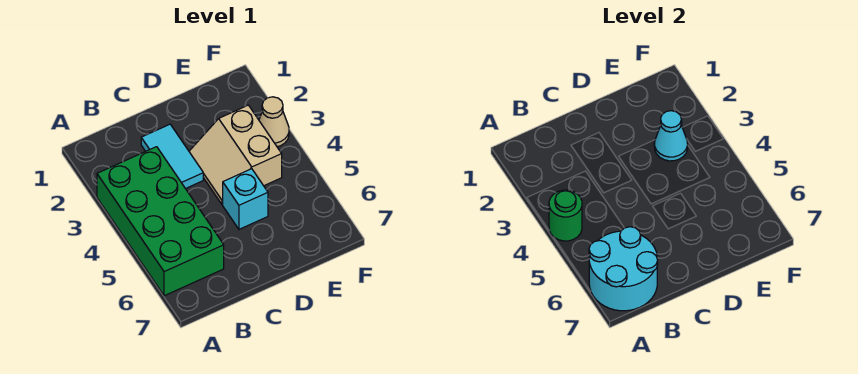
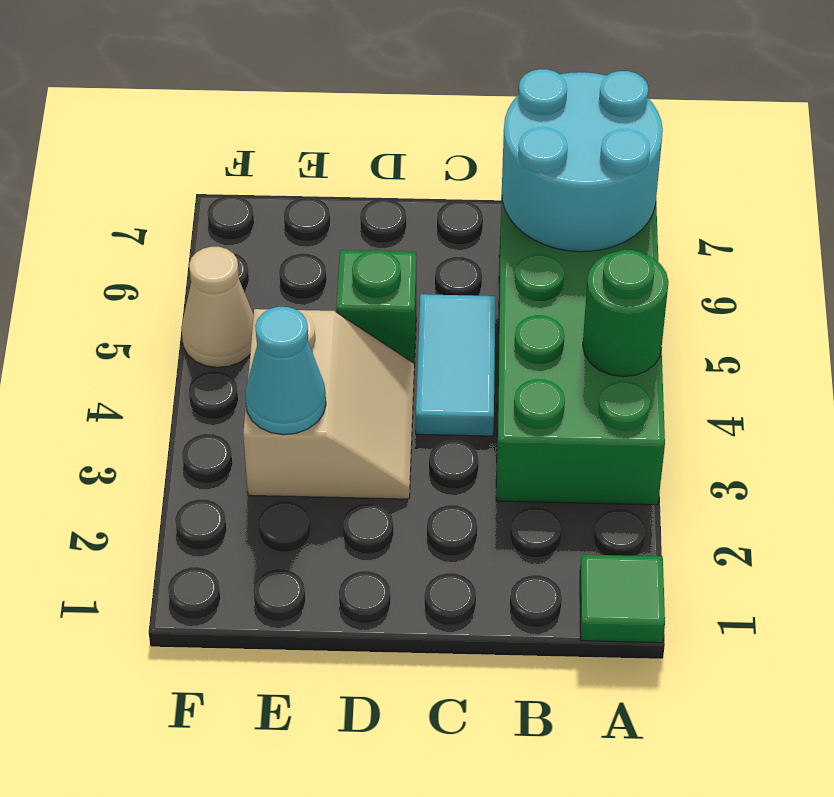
none -> green tile A1 level 1
cyan tile C2:C3 level 1 -> cyan tile C4:C5 level 1
cyan brick D5 level 1 -> green brick D5 level 1
tan cone F3 level 1 -> tan cone F5 level 1

